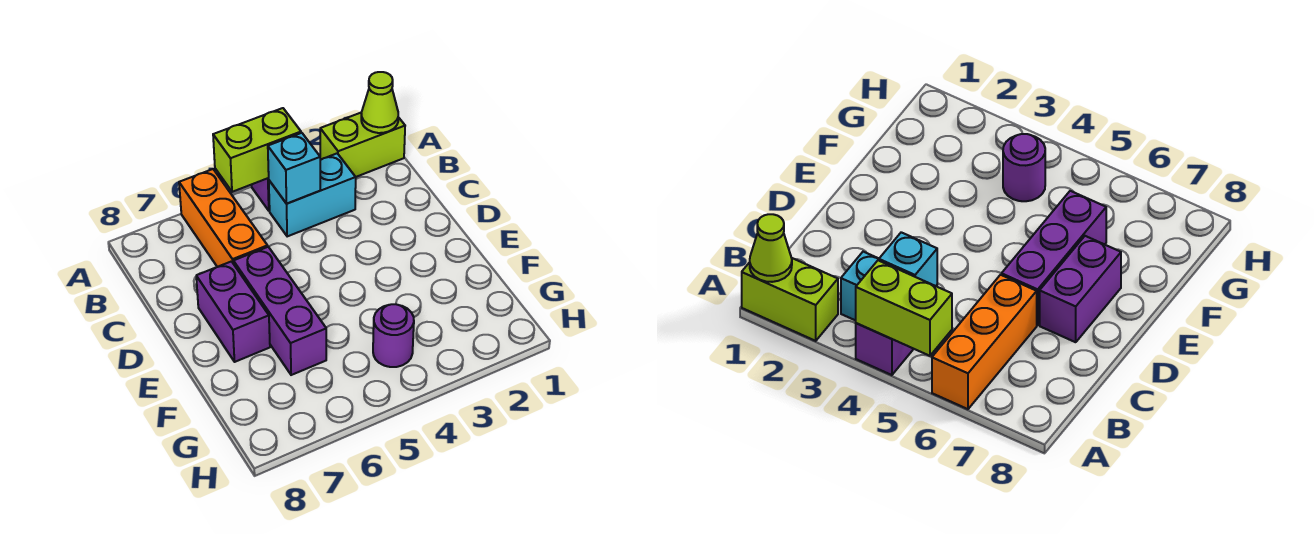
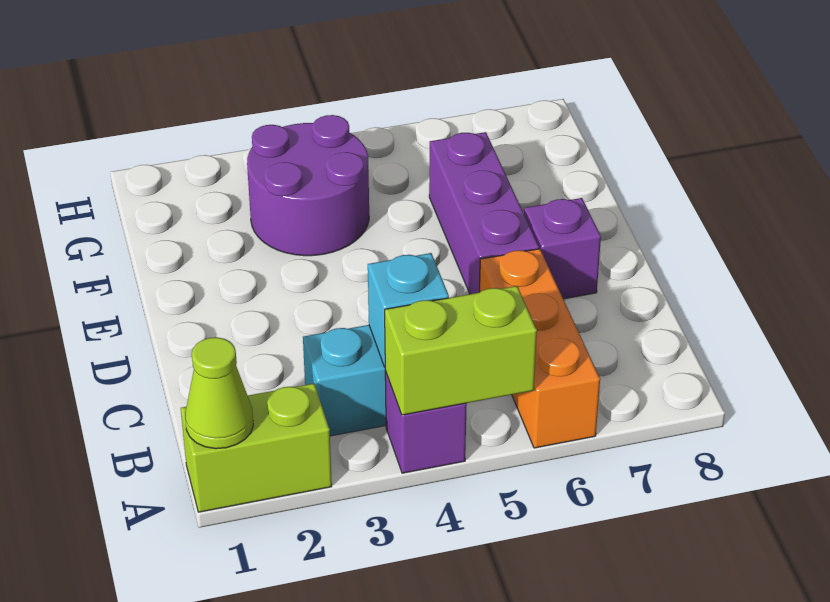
purple brick D7:E7 level 1 -> purple brick D7 level 1
purple round brick G4 level 1 -> purple round brick F3:G4 level 1

